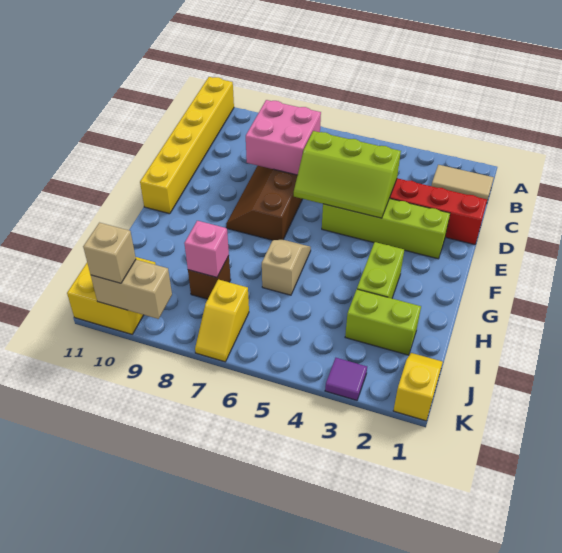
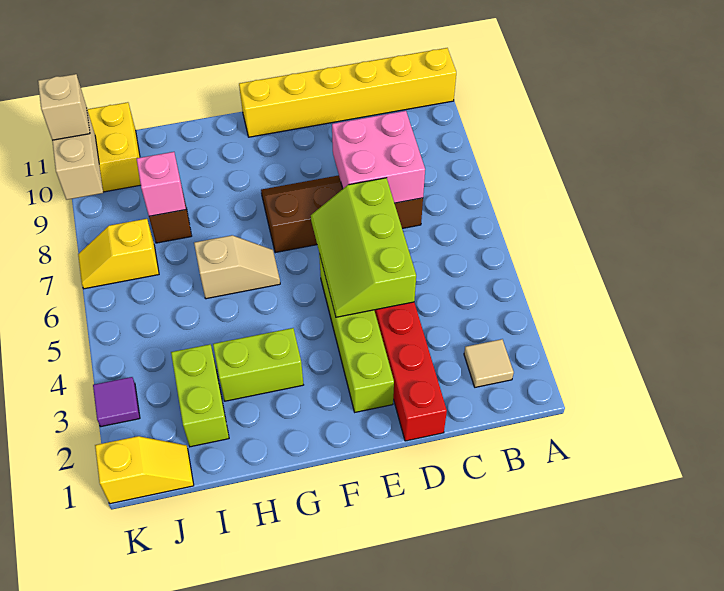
tan tile B1:B2 level 1 -> tan tile B2 level 1

